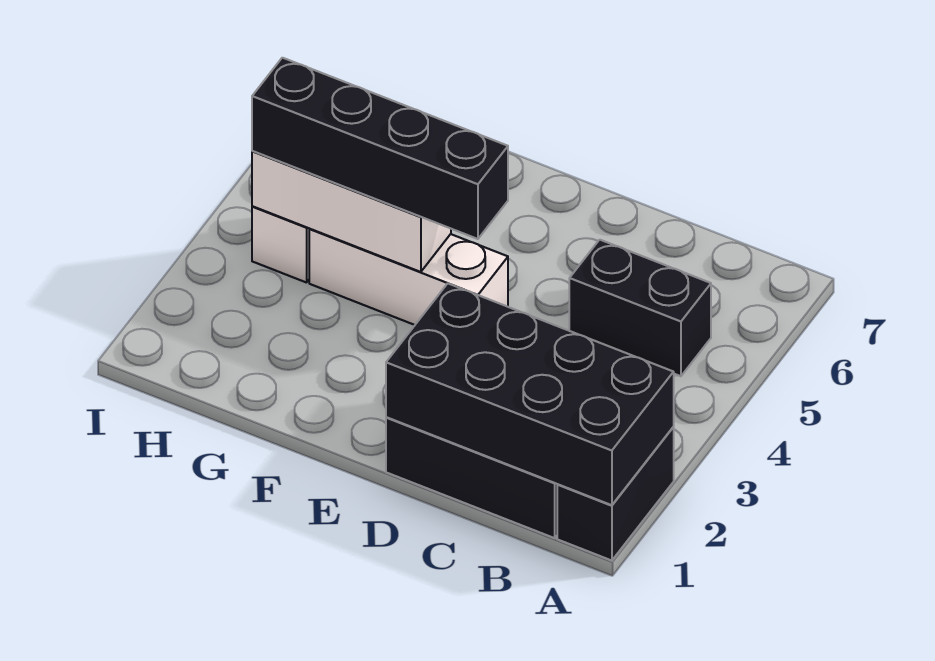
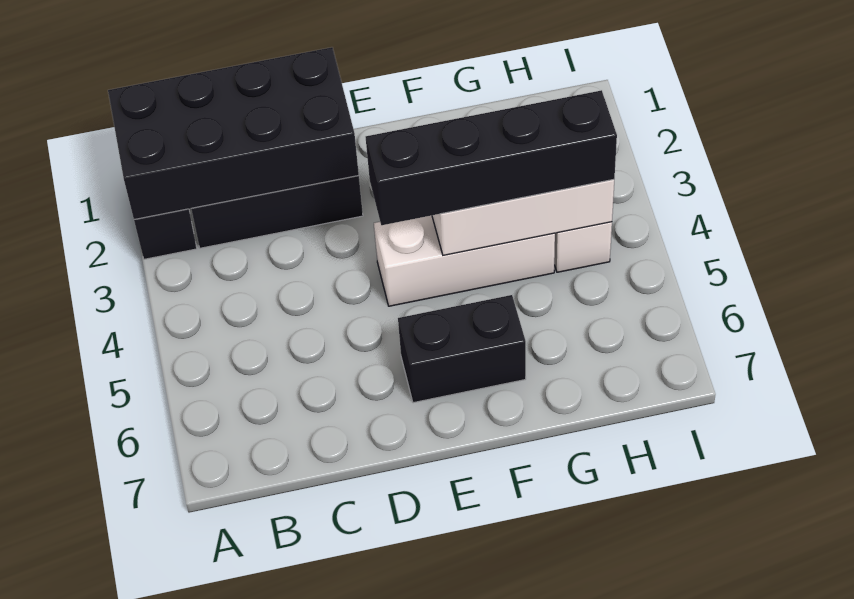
black brick B5:C5 level 1 -> black brick E6:F6 level 1

